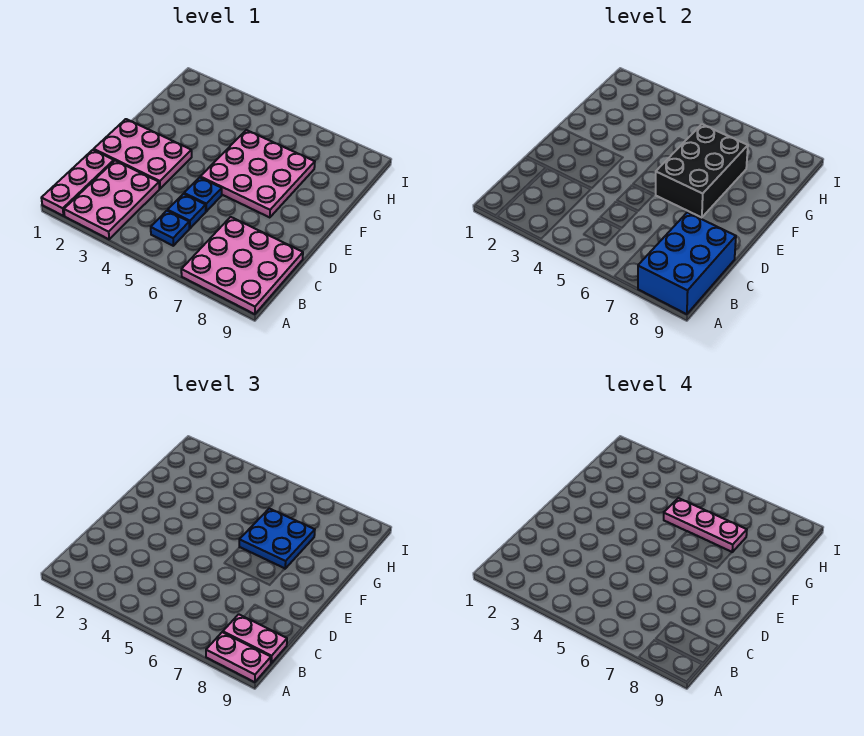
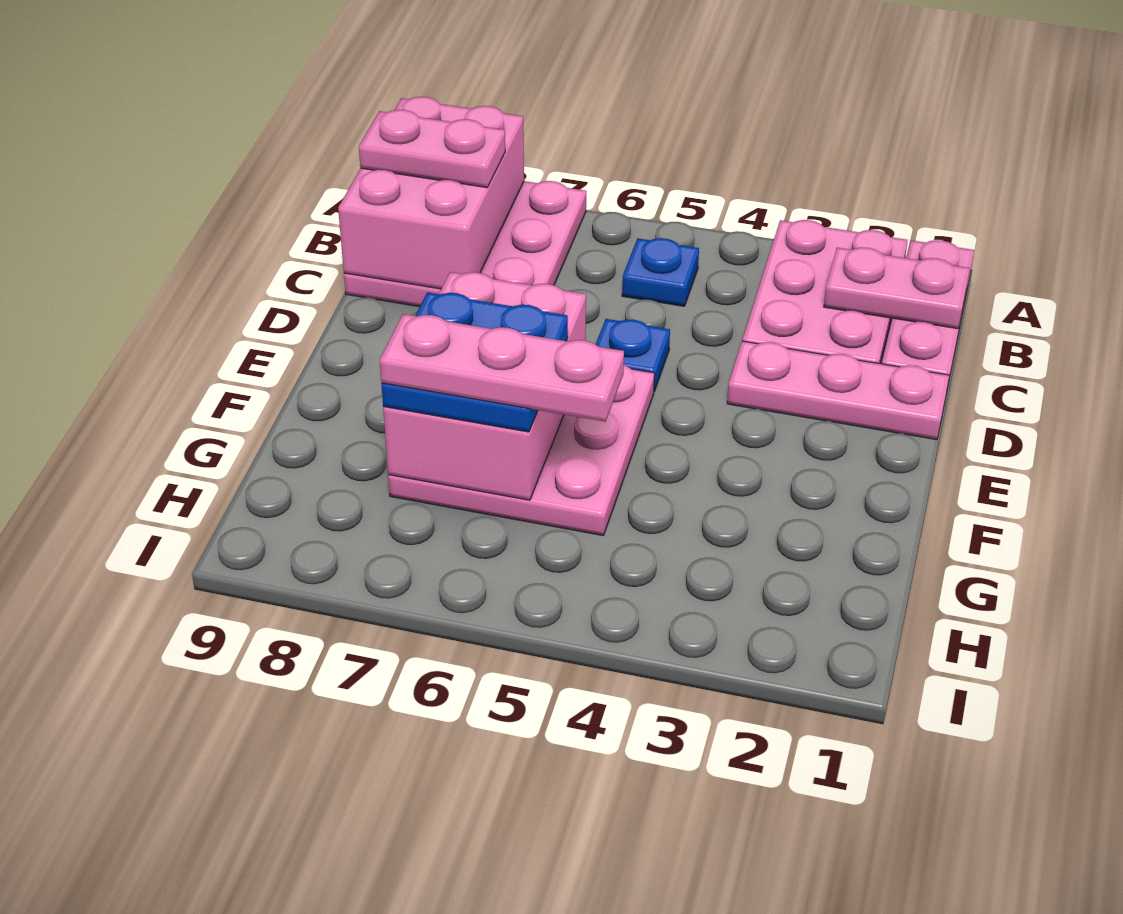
blue brick A8:C9 level 2 -> pink brick A8:C9 level 2
pink plate A8:A9 level 3 -> pink plate B1:B2 level 2
blue plate C5 level 1 -> none
pink plate D1:E3 level 1 -> pink plate D1:D3 level 1
black brick E6:G7 level 2 -> pink brick E6:G7 level 2

